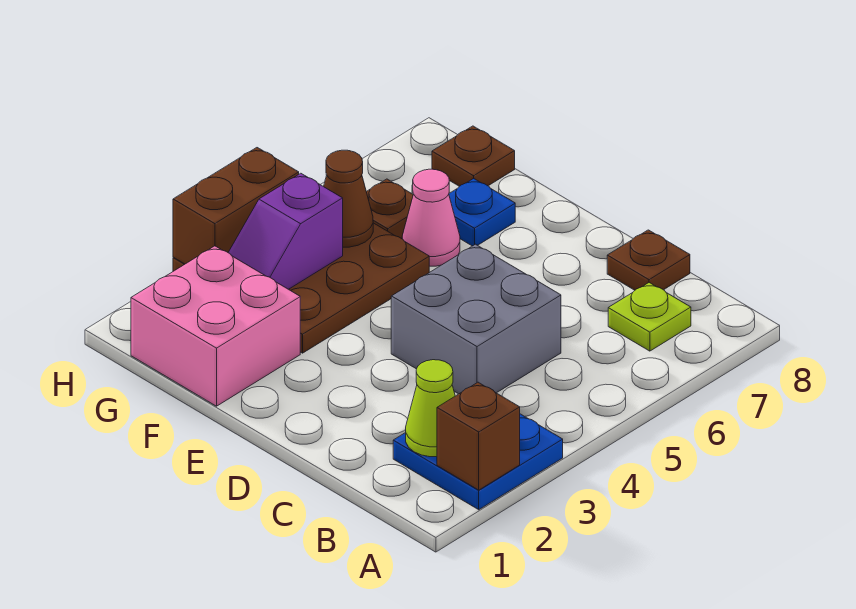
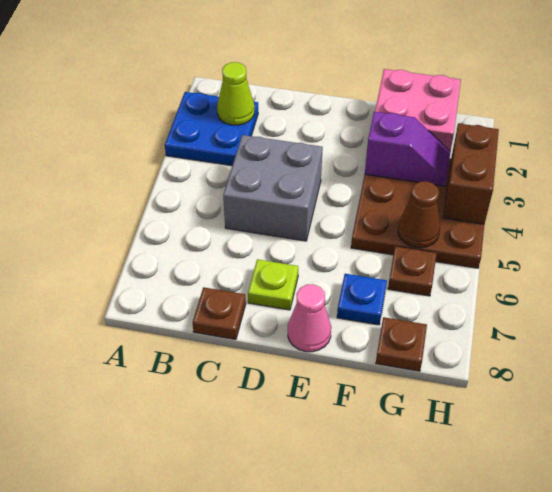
brown brick A2 level 2 -> none
lime plate B7 level 1 -> lime plate D7 level 1
pink cone F6 level 1 -> pink cone E8 level 1
purple slope G3:G4 level 2 top 4 -> purple slope F3:G3 level 2 top F

